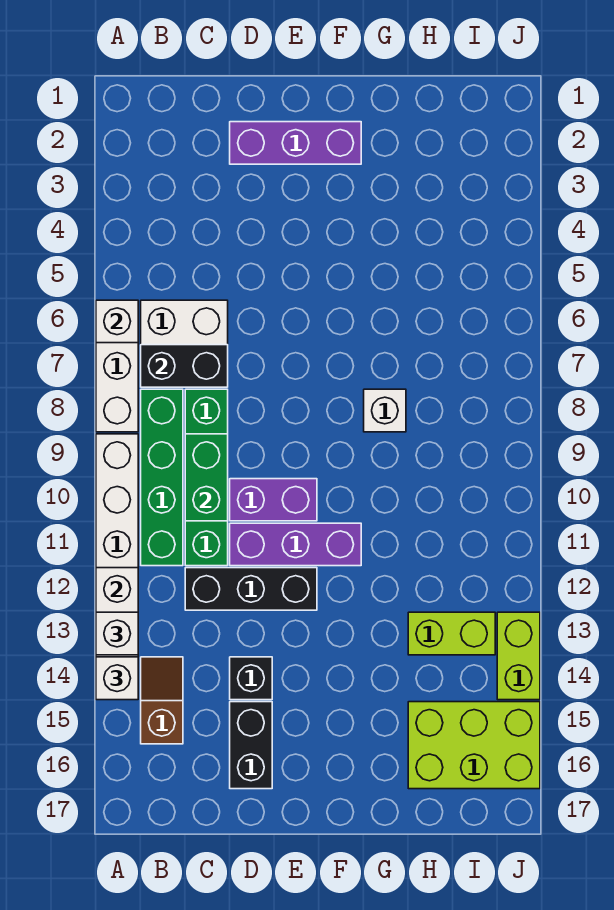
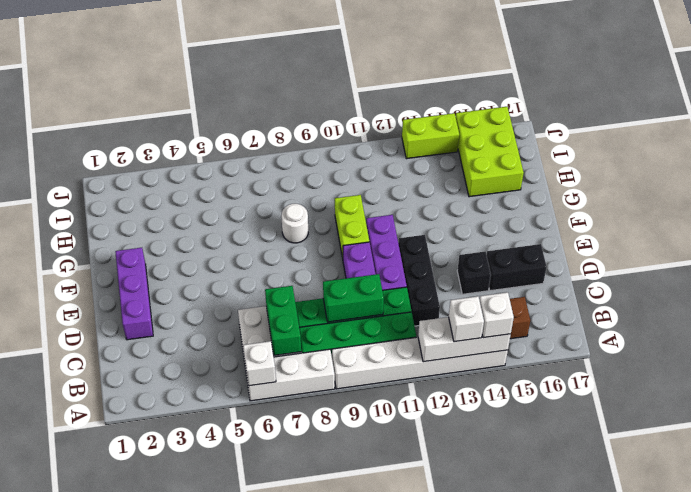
black brick B7:C7 level 2 -> green brick B7:C7 level 2
white brick G8 level 1 -> white round brick G8 level 1
lime brick H13:I13 level 1 -> lime brick F10:G10 level 1

